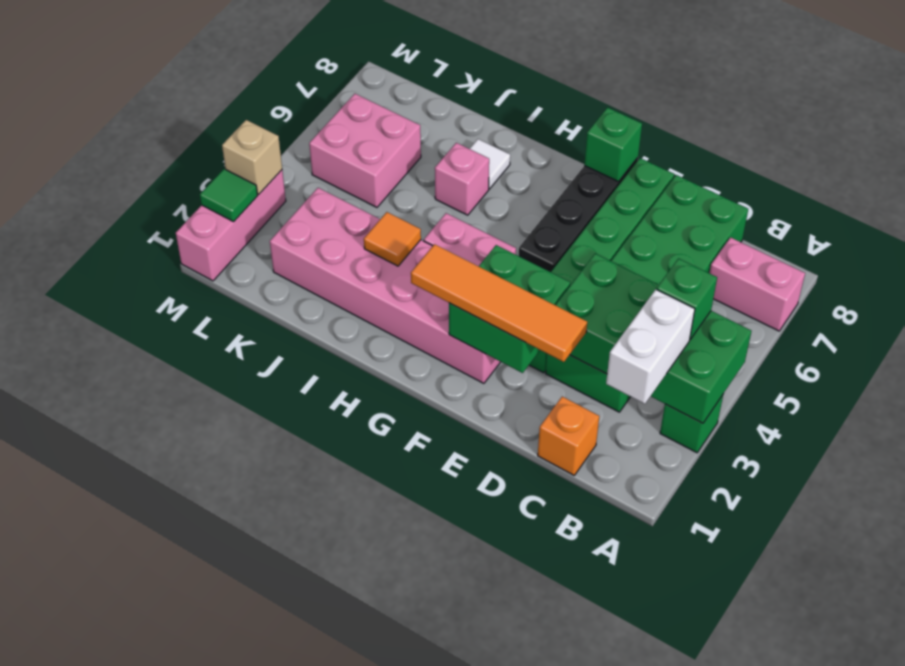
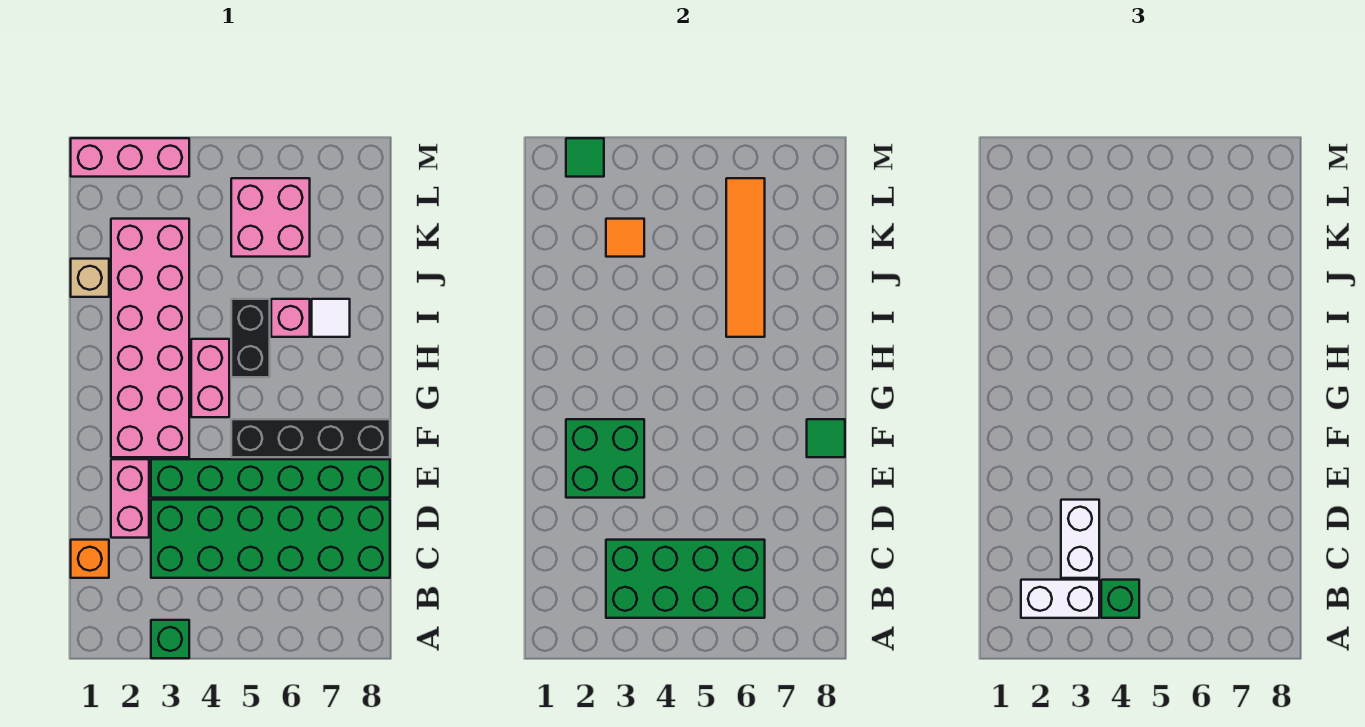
green brick A3:D4 level 2 -> green brick B3:C6 level 2
pink brick A7:B7 level 1 -> pink brick D2:E2 level 1
none -> white brick C3:D3 level 3
orange tile D2:G2 level 3 -> orange tile I6:L6 level 2
green brick F8 level 2 -> green tile F8 level 2
none -> black brick H5:I5 level 1
orange tile I3 level 2 -> orange tile K3 level 2
tan brick M3 level 2 -> tan brick J1 level 1

